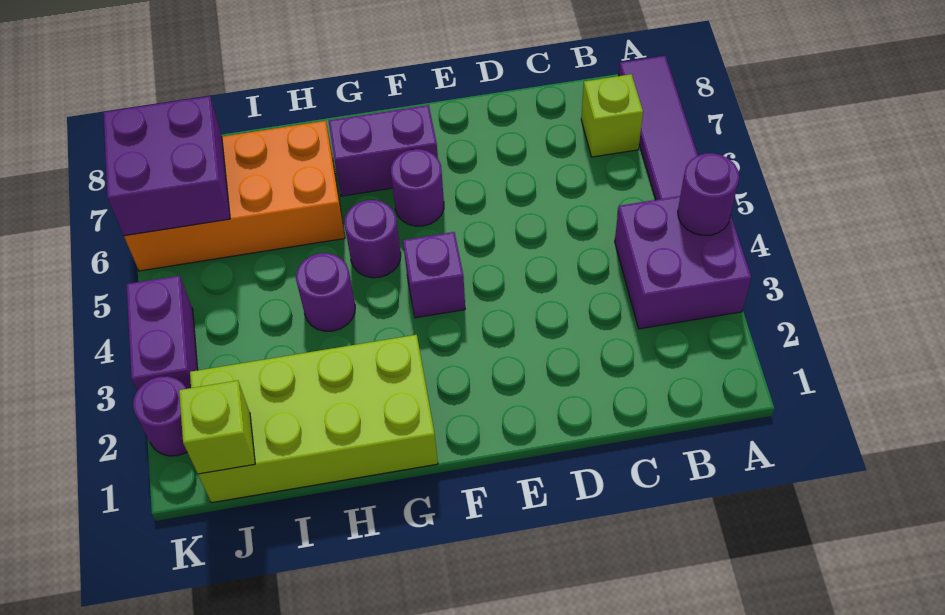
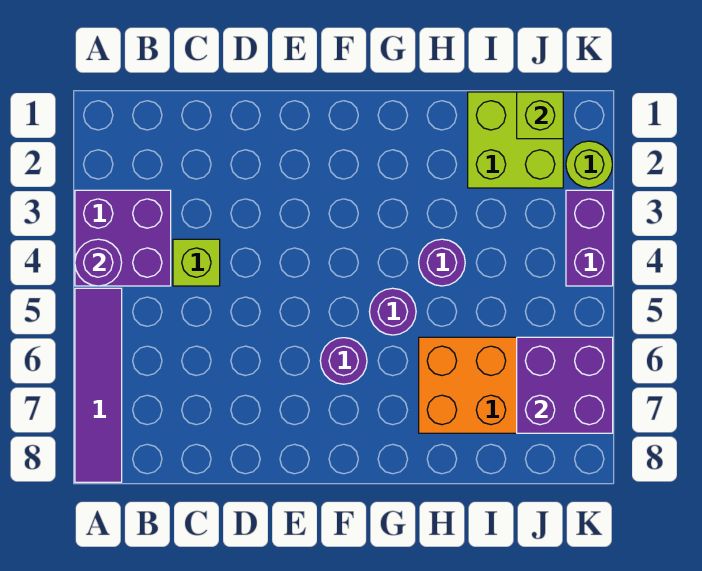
lime brick B7 level 1 -> lime brick C4 level 1
purple brick F4 level 1 -> none
purple brick F7:G7 level 1 -> none
lime brick G1:J2 level 1 -> lime brick I1:J2 level 1
purple round brick K2 level 1 -> lime round brick K2 level 1

